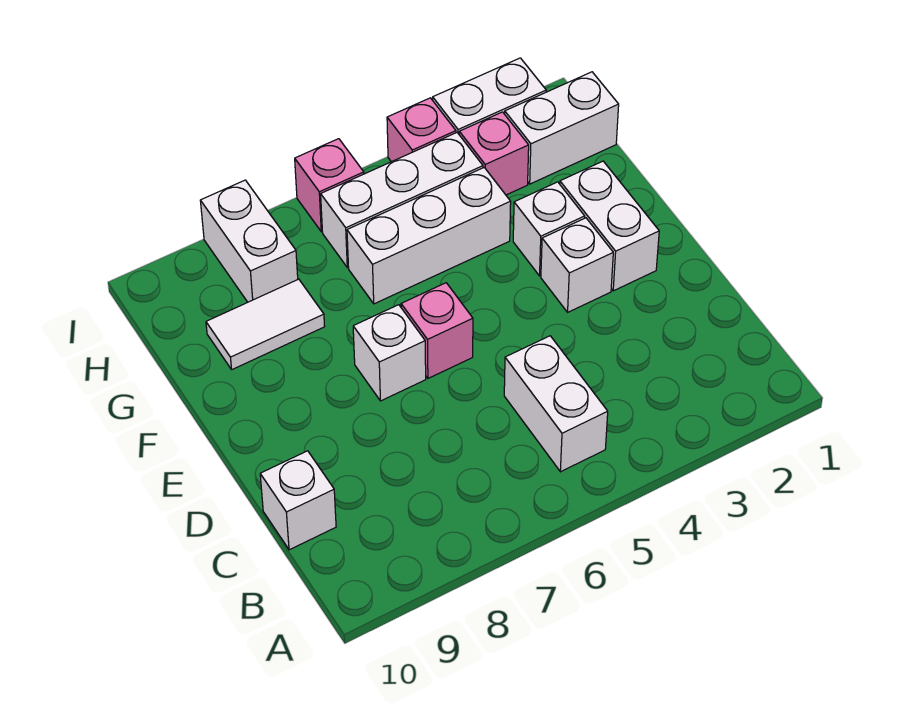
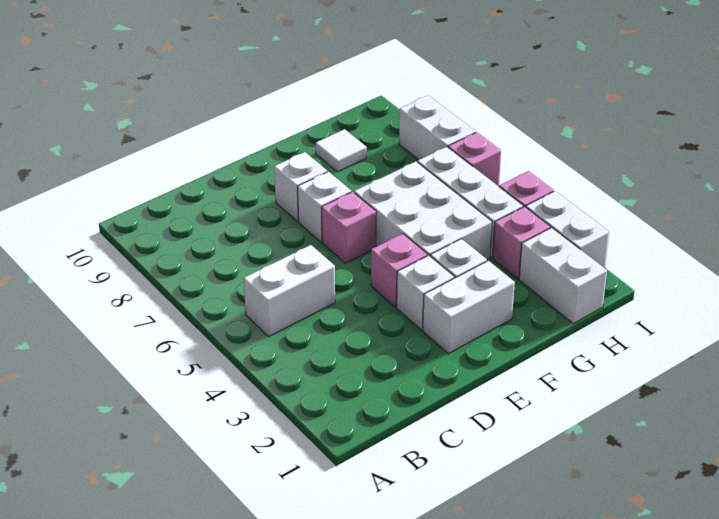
white brick C10 level 1 -> white brick E8 level 1
none -> pink brick E4 level 1
white brick G4:G6 level 1 -> white brick F4:G6 level 1
white tile G8:G9 level 1 -> white tile G9 level 1
white brick H8:I8 level 1 -> white brick I7:I8 level 1

